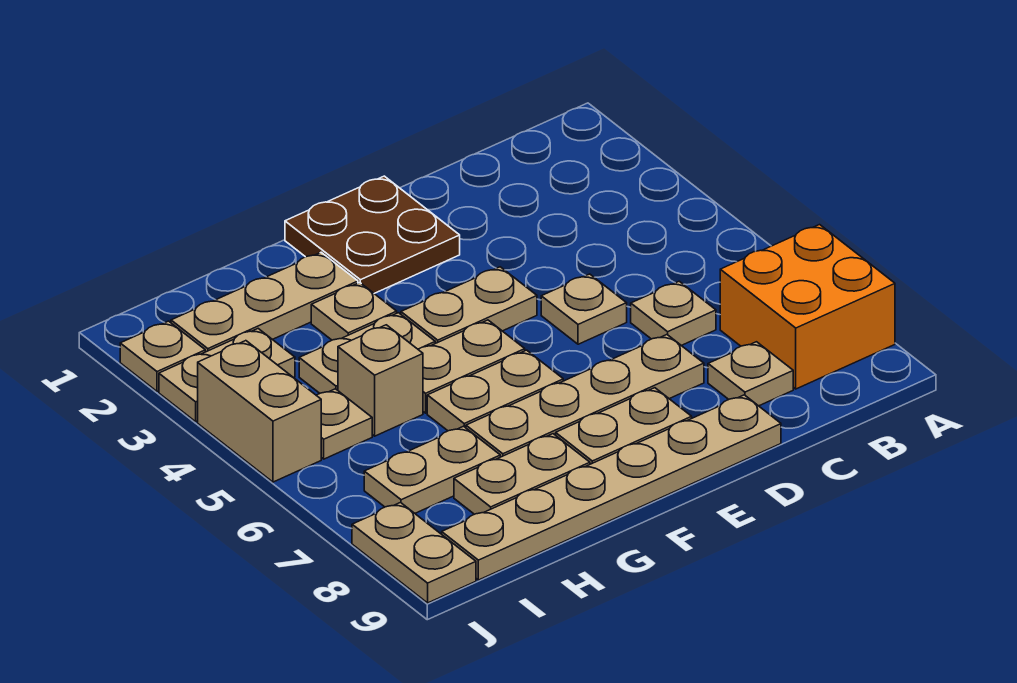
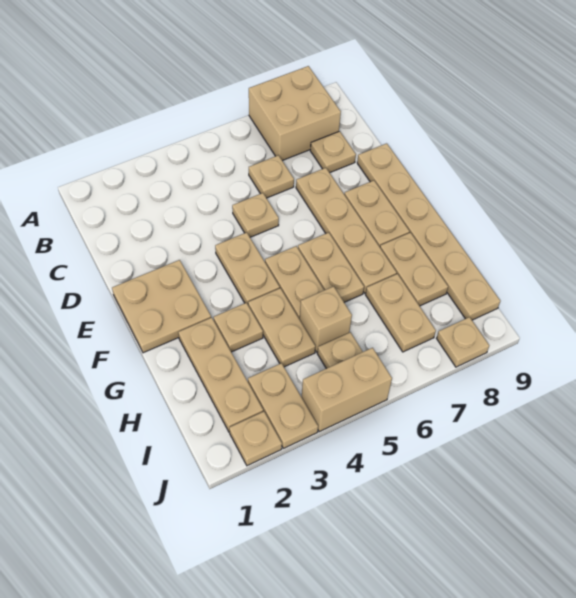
orange brick A7:B8 level 1 -> tan brick A7:B8 level 1
brown plate E1:F2 level 1 -> tan plate E1:F2 level 1
tan plate J8:J9 level 1 -> tan plate J8 level 1

